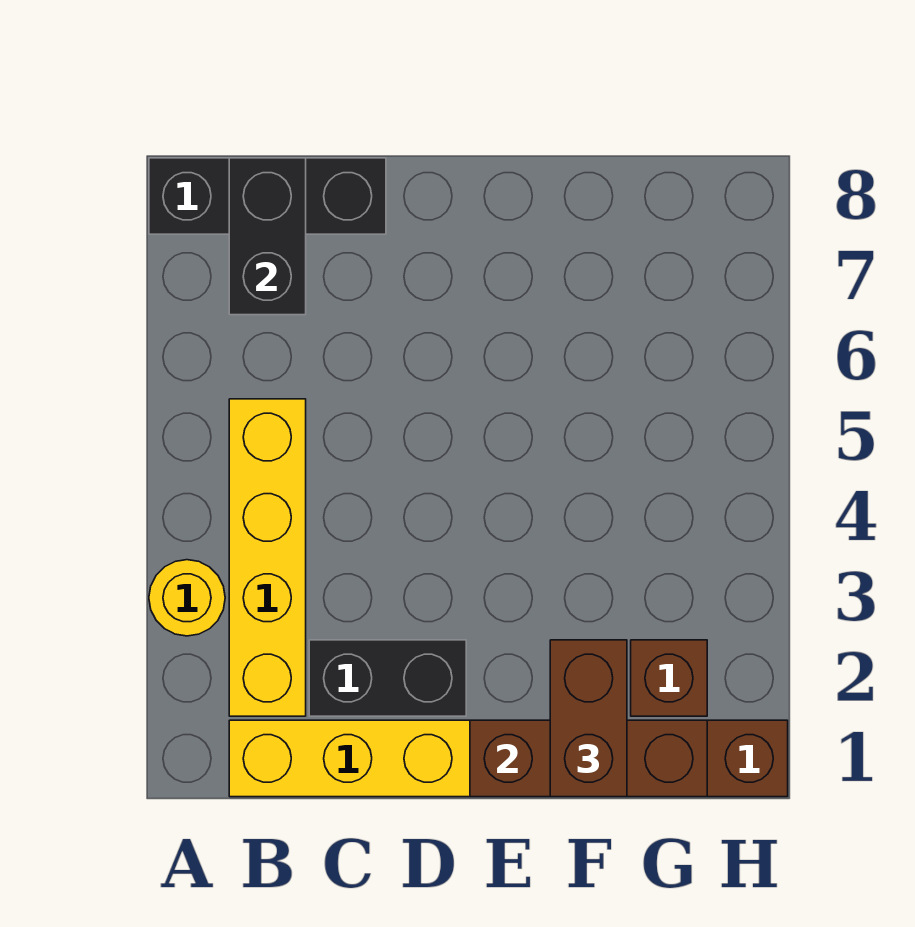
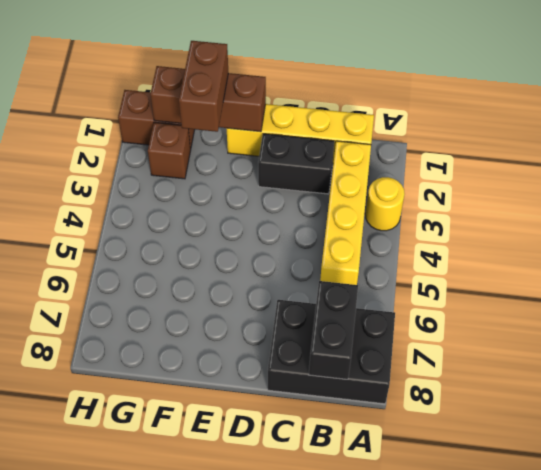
black brick A8:C8 level 1 -> black brick A7:C8 level 1

